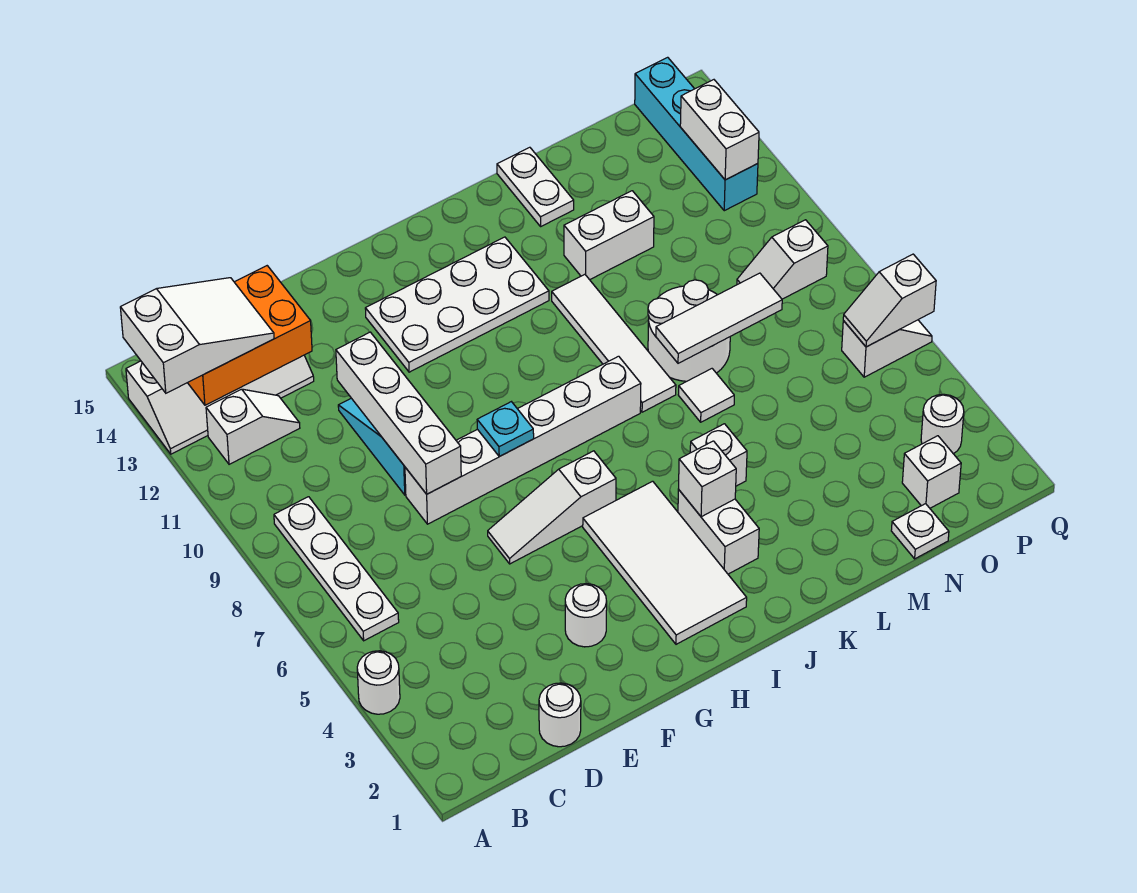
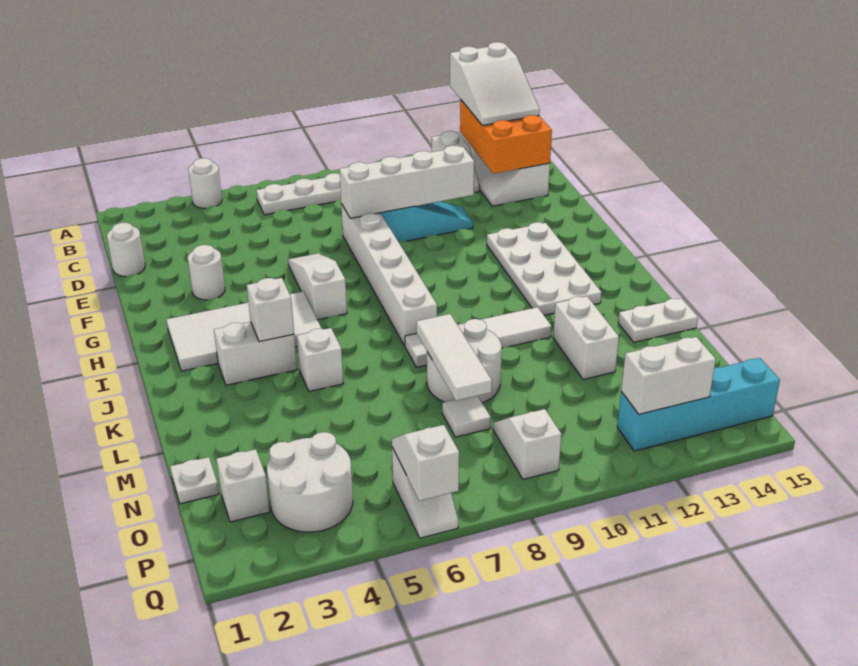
cyan plate G8 level 2 -> none
white tile L7 level 1 -> white tile N8 level 1
white round brick P3 level 1 -> white round brick O3:P4 level 1

